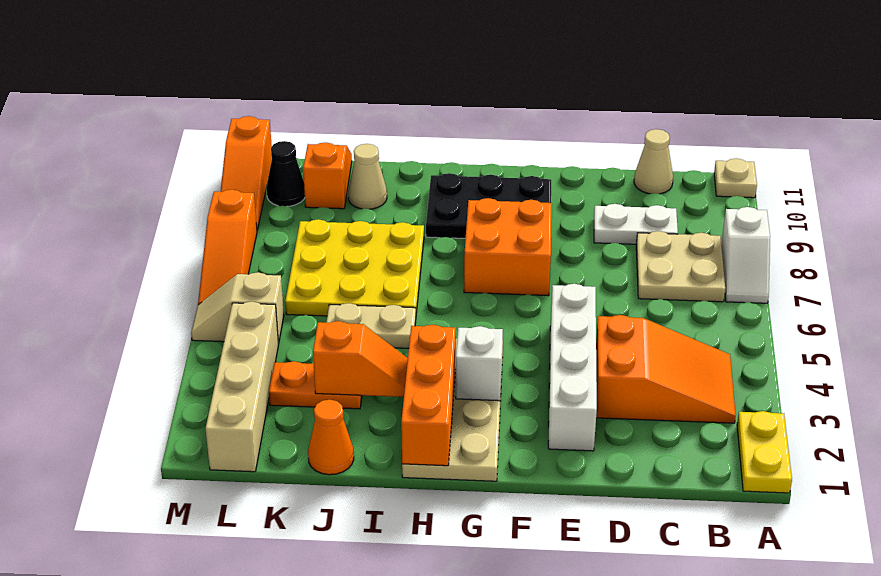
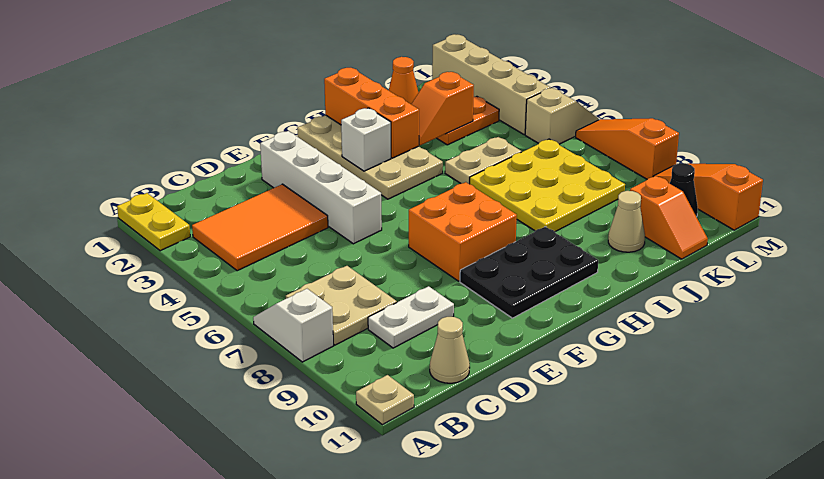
orange slope B3:D4 level 1 top D -> orange tile B3:D4 level 1

